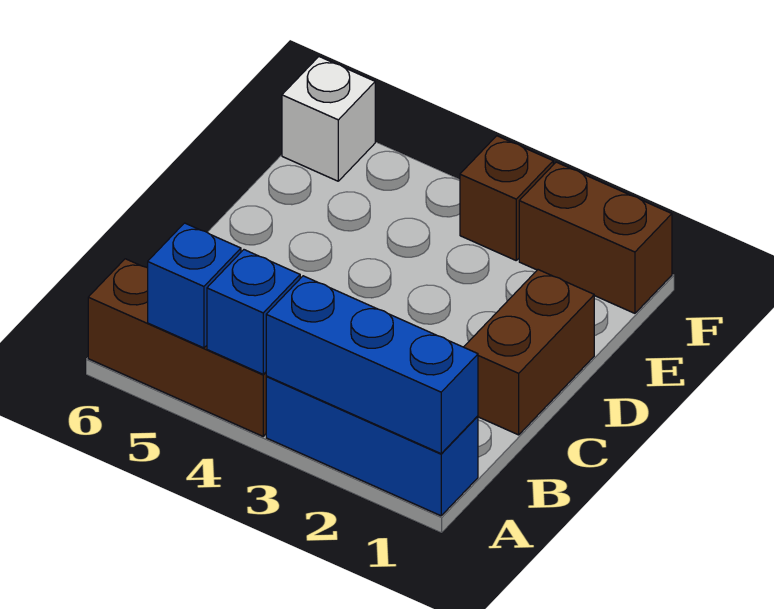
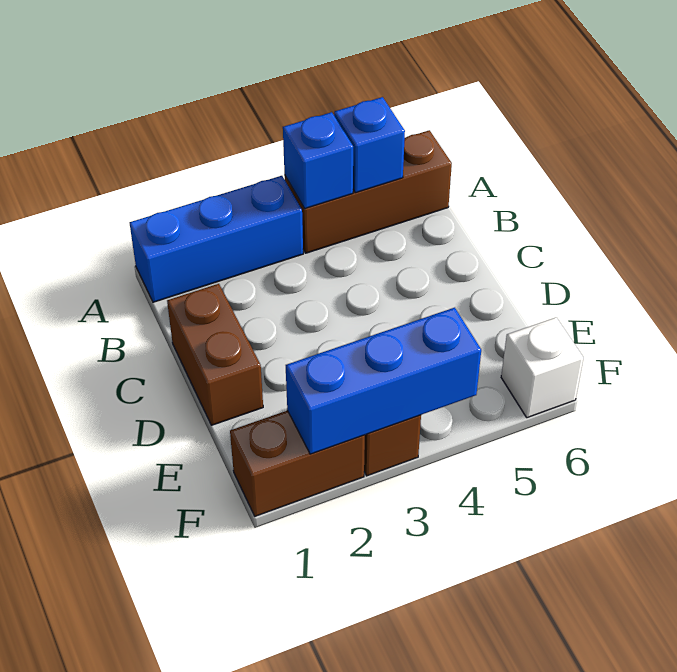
blue brick A1:A3 level 2 -> blue brick F2:F4 level 2

